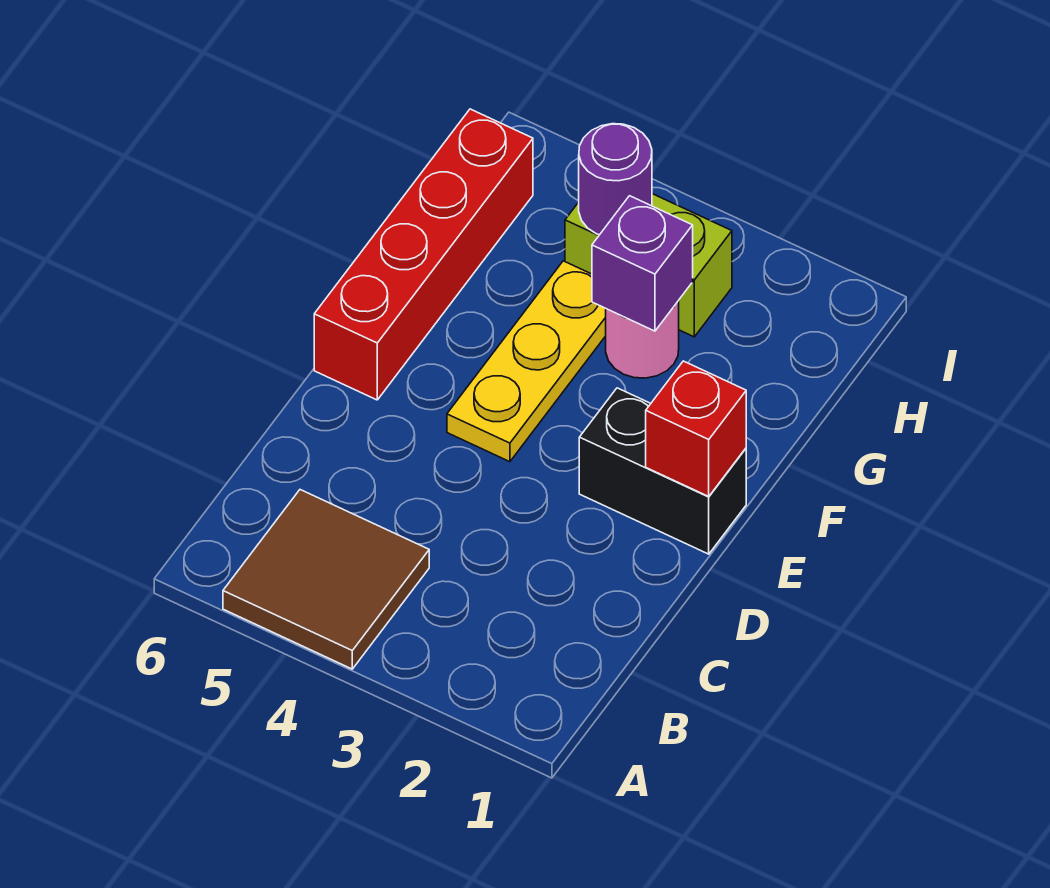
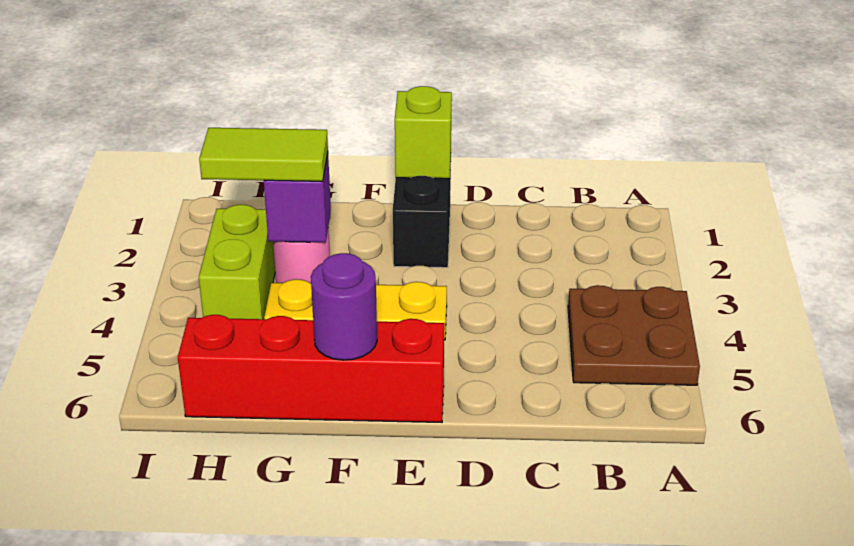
brown tile A4:B5 level 1 -> brown plate A4:B5 level 1
red brick E1 level 2 -> lime brick E1 level 2
none -> lime tile G3:H3 level 3
purple round brick H4 level 2 -> purple round brick F6 level 2

